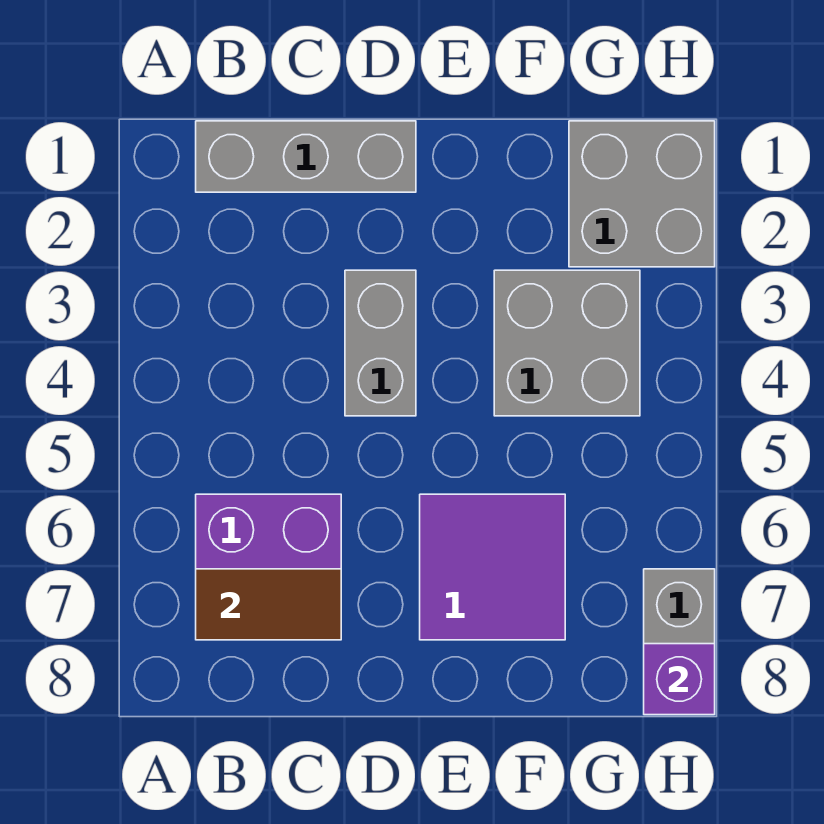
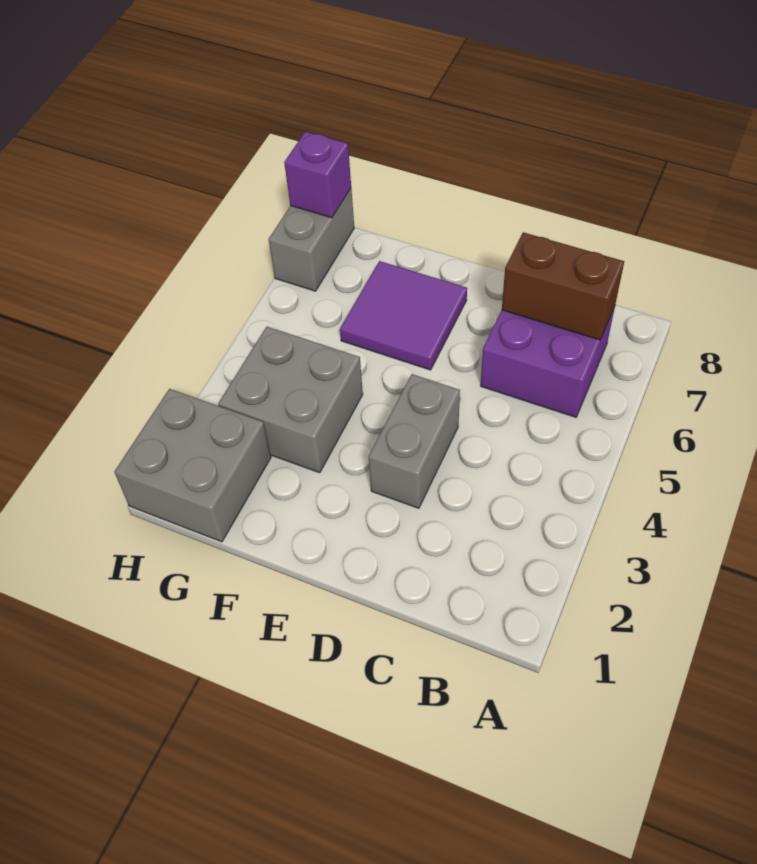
grey brick B1:D1 level 1 -> none
brown tile B7:C7 level 2 -> brown brick B7:C7 level 2

